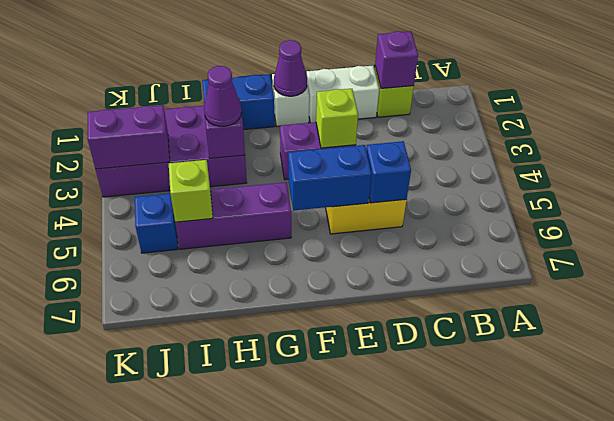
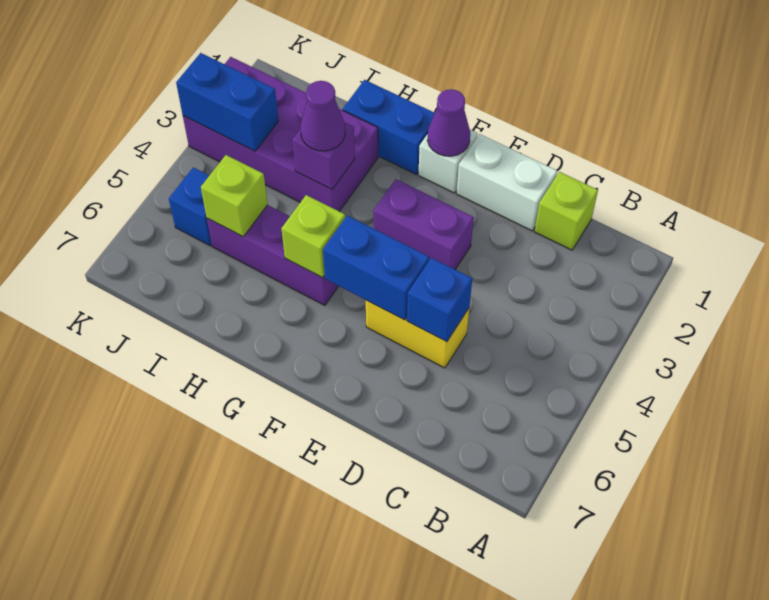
purple brick C1 level 2 -> none
lime brick E3 level 2 -> lime brick G5 level 2
purple brick J3:K3 level 2 -> blue brick J3:K3 level 2

